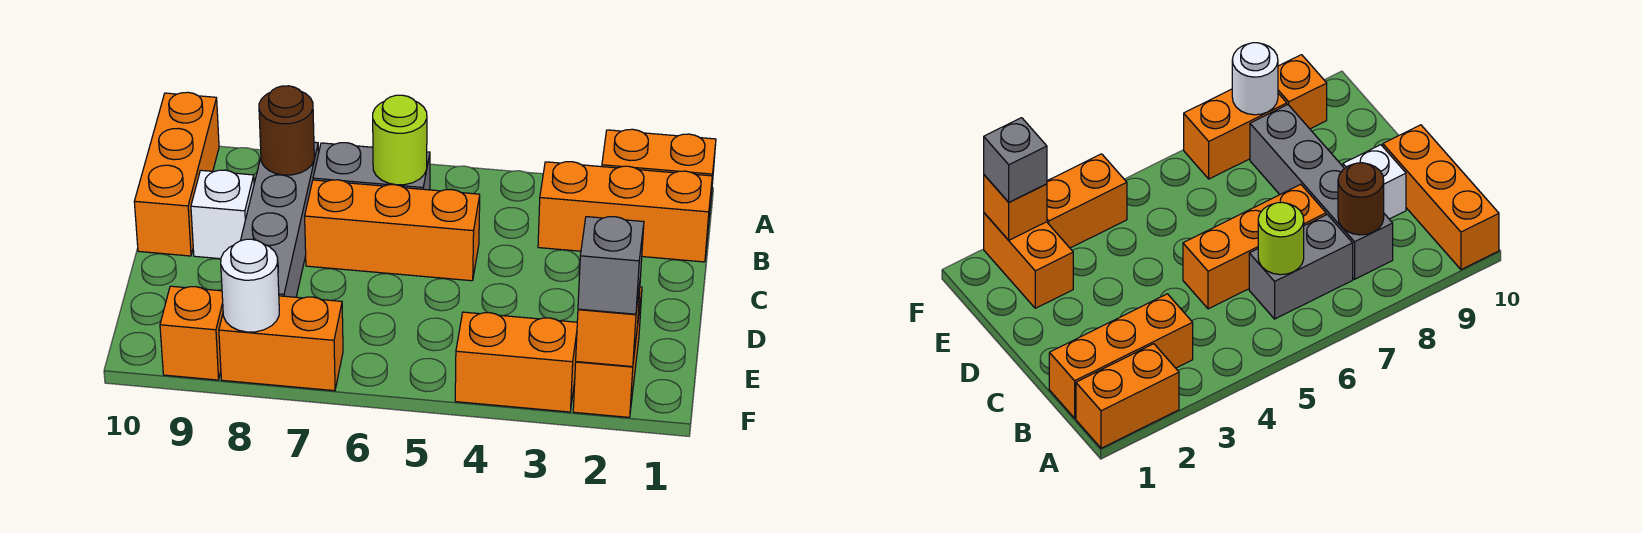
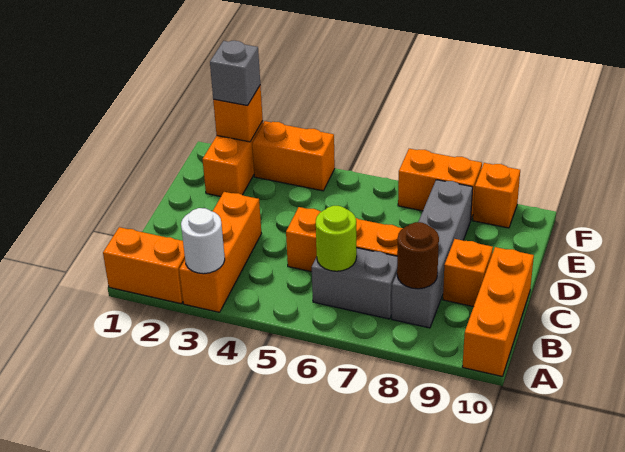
orange brick B1:B3 level 1 -> orange brick A3:C3 level 1
white brick C9 level 1 -> orange brick C9 level 1
white round brick F8 level 2 -> white round brick A3 level 2

